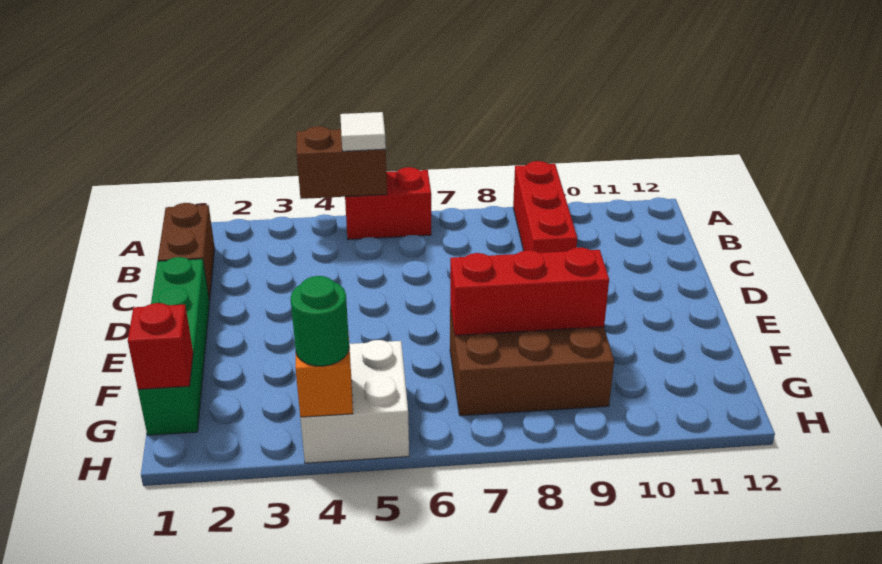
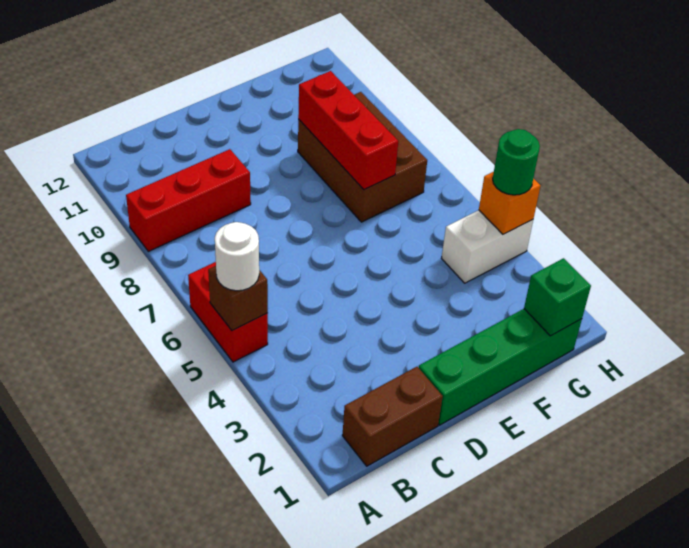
brown brick A4:A5 level 2 -> brown brick A5 level 2
white tile A5 level 3 -> white round brick A5 level 3
red brick G1 level 2 -> green brick G1 level 2
white brick G4:H5 level 1 -> white brick G4:H4 level 1

